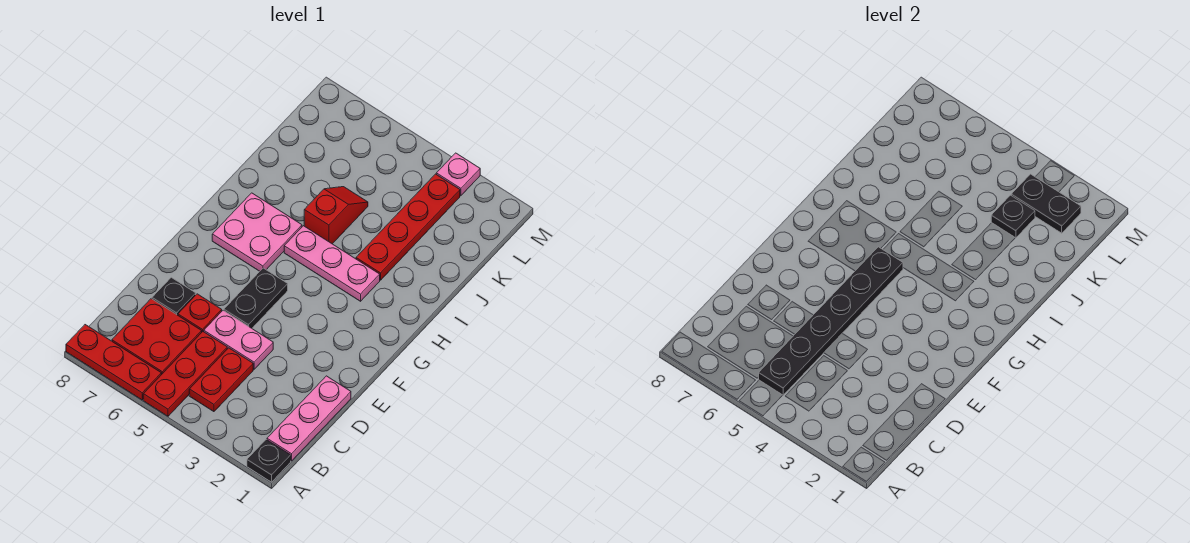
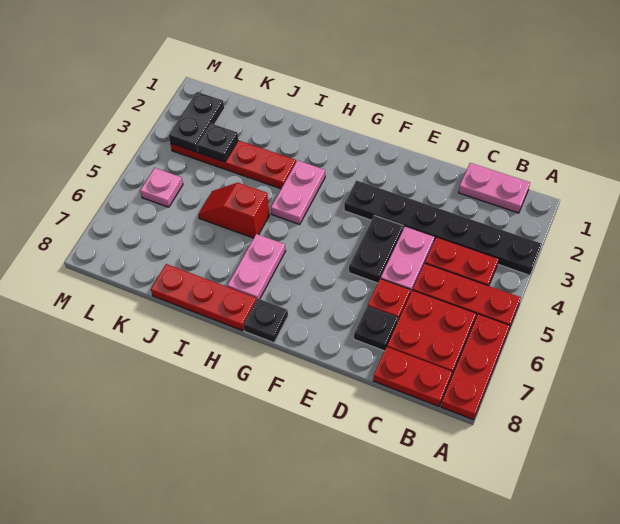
black plate A1 level 1 -> black plate G8 level 1
pink plate B1:D1 level 1 -> pink plate B1:C1 level 1
black plate B5:G5 level 2 -> black plate A3:F3 level 1
none -> red plate B8:C8 level 1
black plate E5:F5 level 1 -> black plate E4:E5 level 1
pink plate G6:H7 level 1 -> pink plate H6:H7 level 1
pink plate H3:H5 level 1 -> pink plate H3:H4 level 1
none -> red plate H8:J8 level 1
pink plate M3 level 1 -> pink plate L5 level 1

